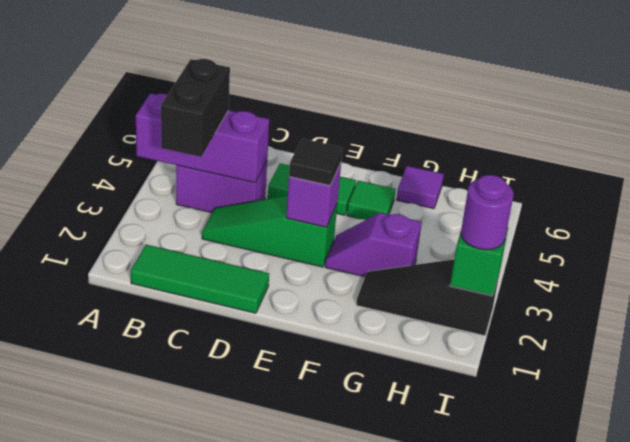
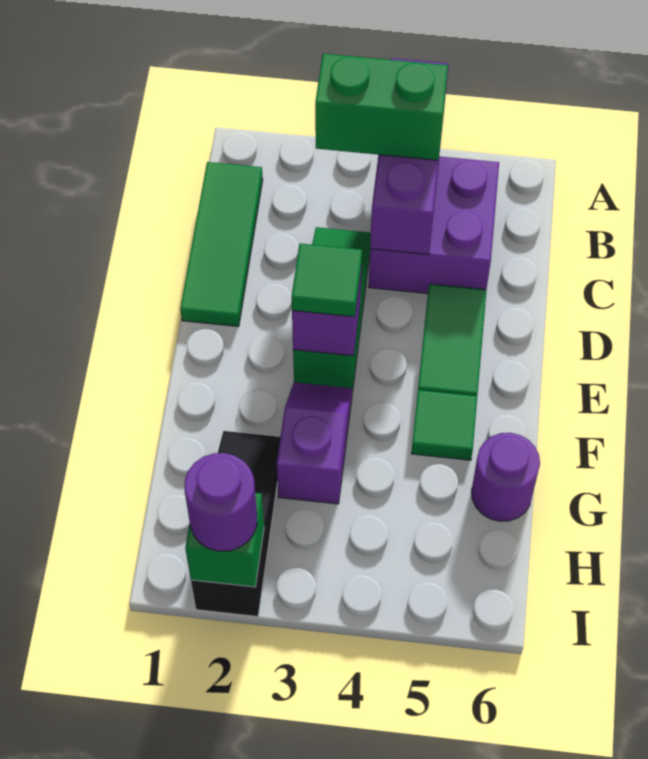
black brick B3:B4 level 3 -> green brick B3:B4 level 3
purple brick B4:C4 level 1 -> purple brick B4:C5 level 1
black tile E3 level 3 -> green tile E3 level 3
purple tile G6 level 1 -> purple round brick G6 level 1

